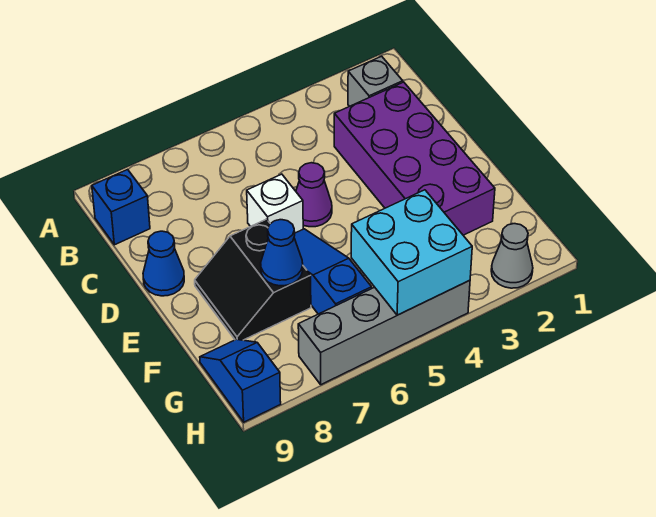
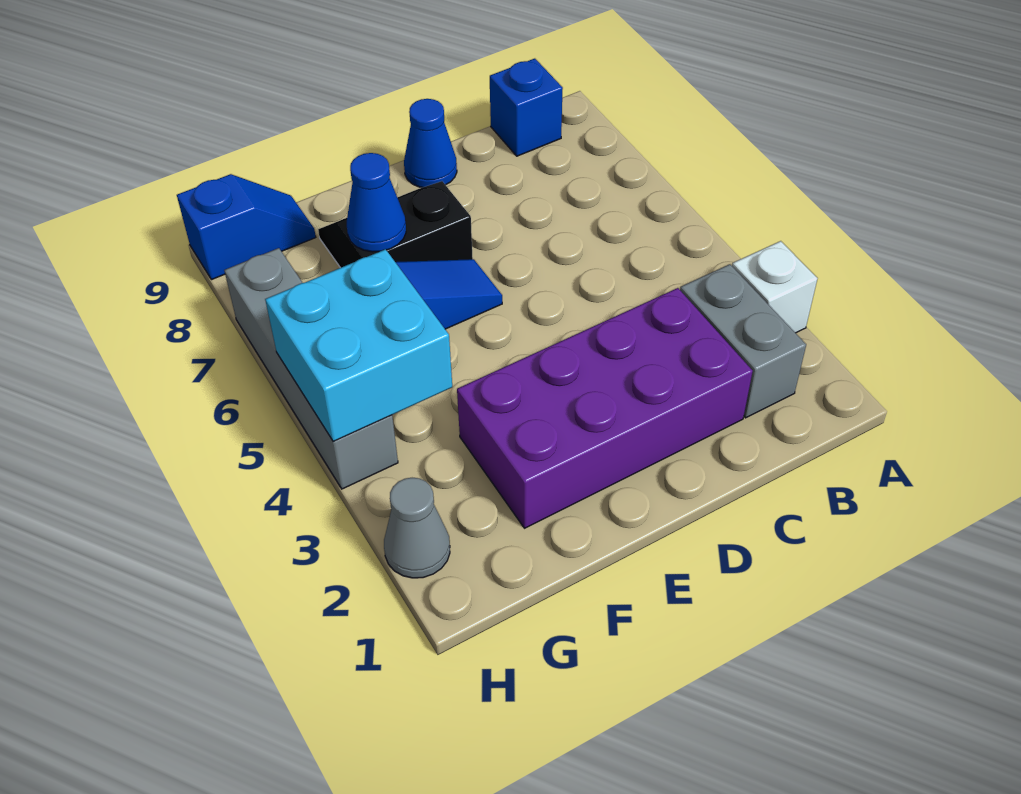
grey brick B2 level 1 -> grey brick B2:B3 level 1
purple cone D5 level 1 -> none
white brick D6 level 1 -> white brick A3 level 1

